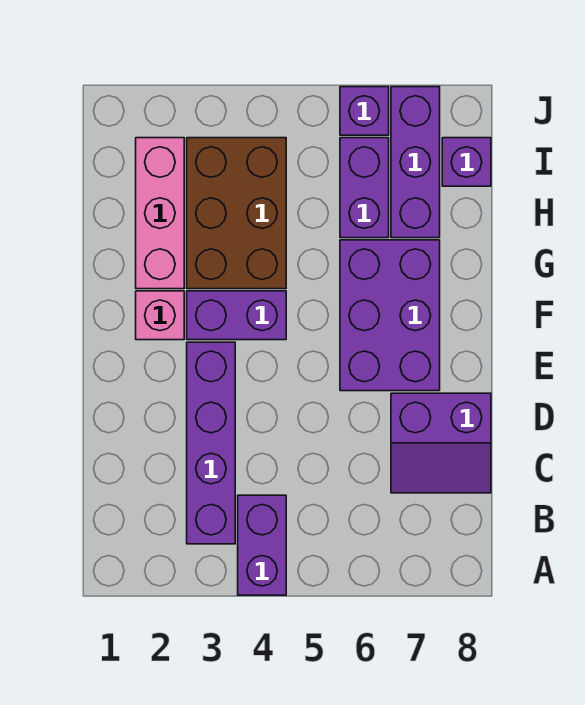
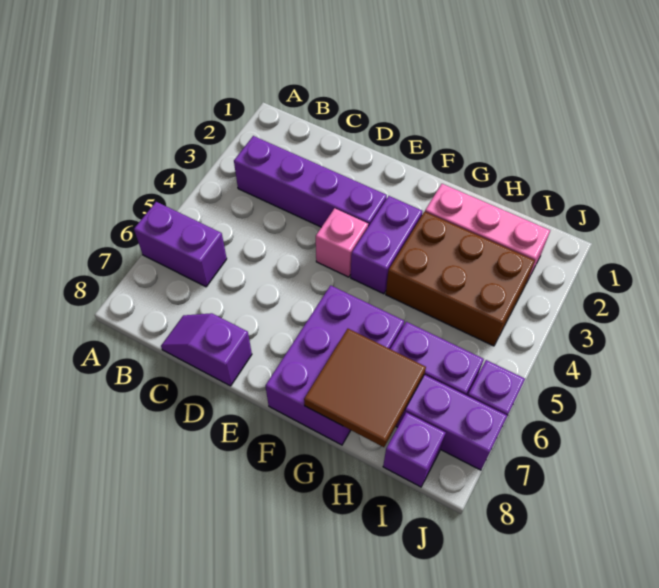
purple brick A4:B4 level 1 -> purple brick A6:B6 level 1
purple slope C7:D8 level 1 top D -> purple slope C8:D8 level 1 top D
purple brick E6:G7 level 1 -> purple brick F6:G8 level 1
pink brick F2 level 1 -> pink brick E4 level 1
none -> brown tile G7:H8 level 2

